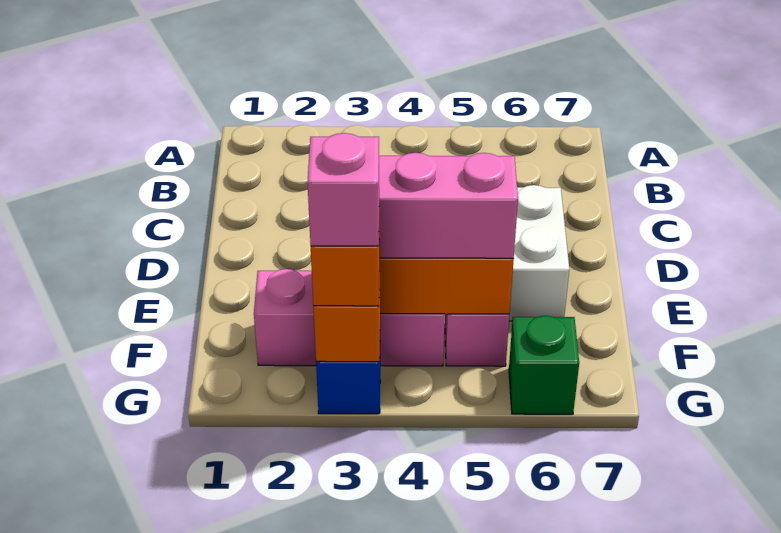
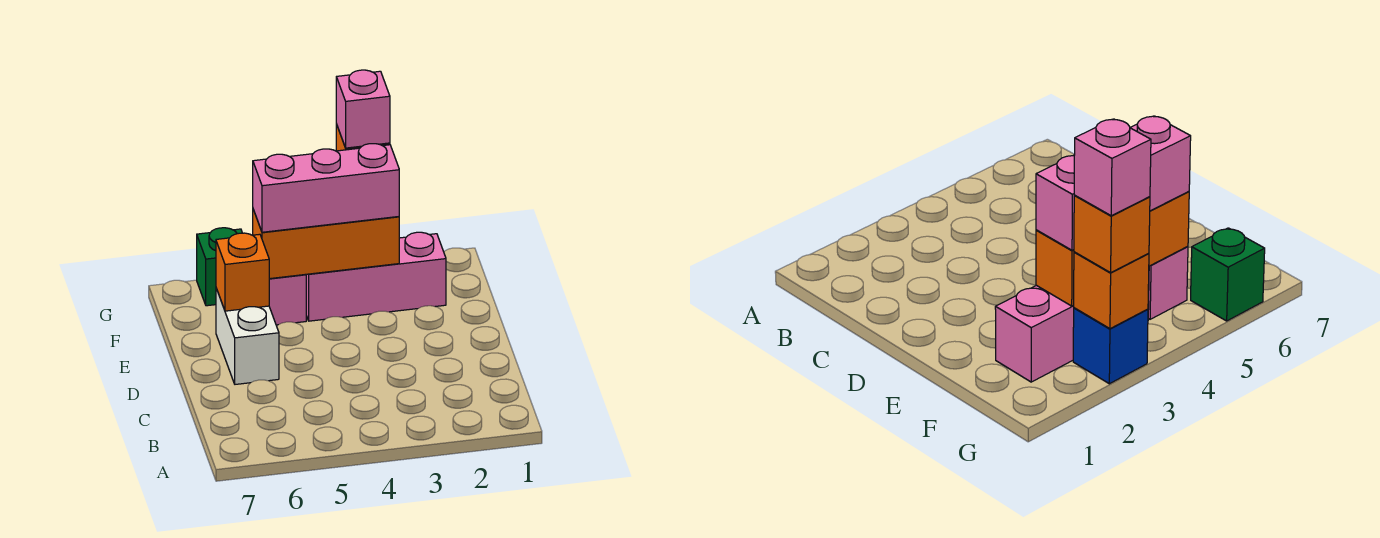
none -> orange brick E6 level 2

